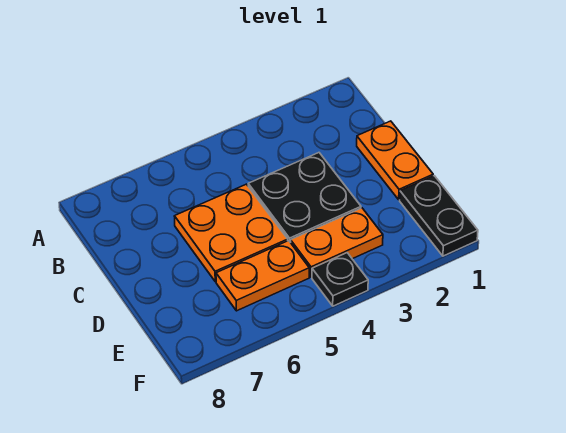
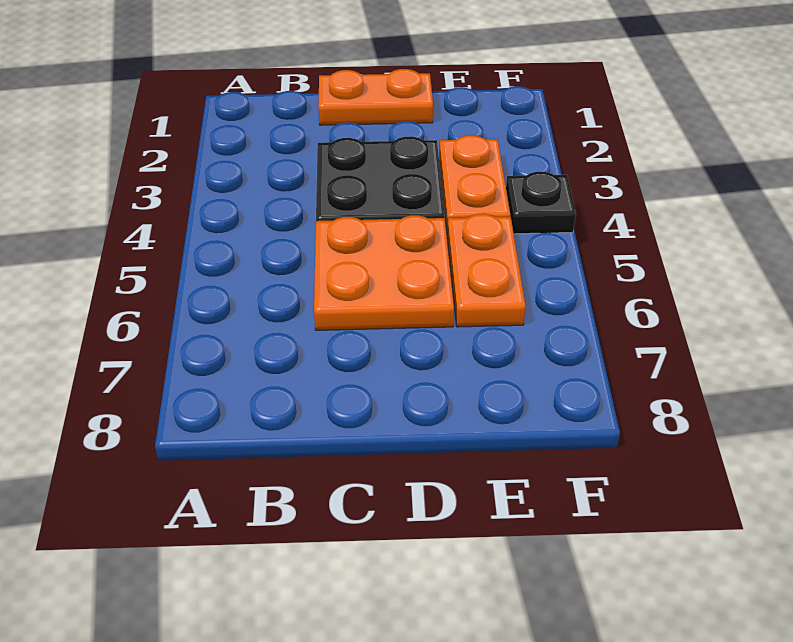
black plate E1:F1 level 1 -> none

